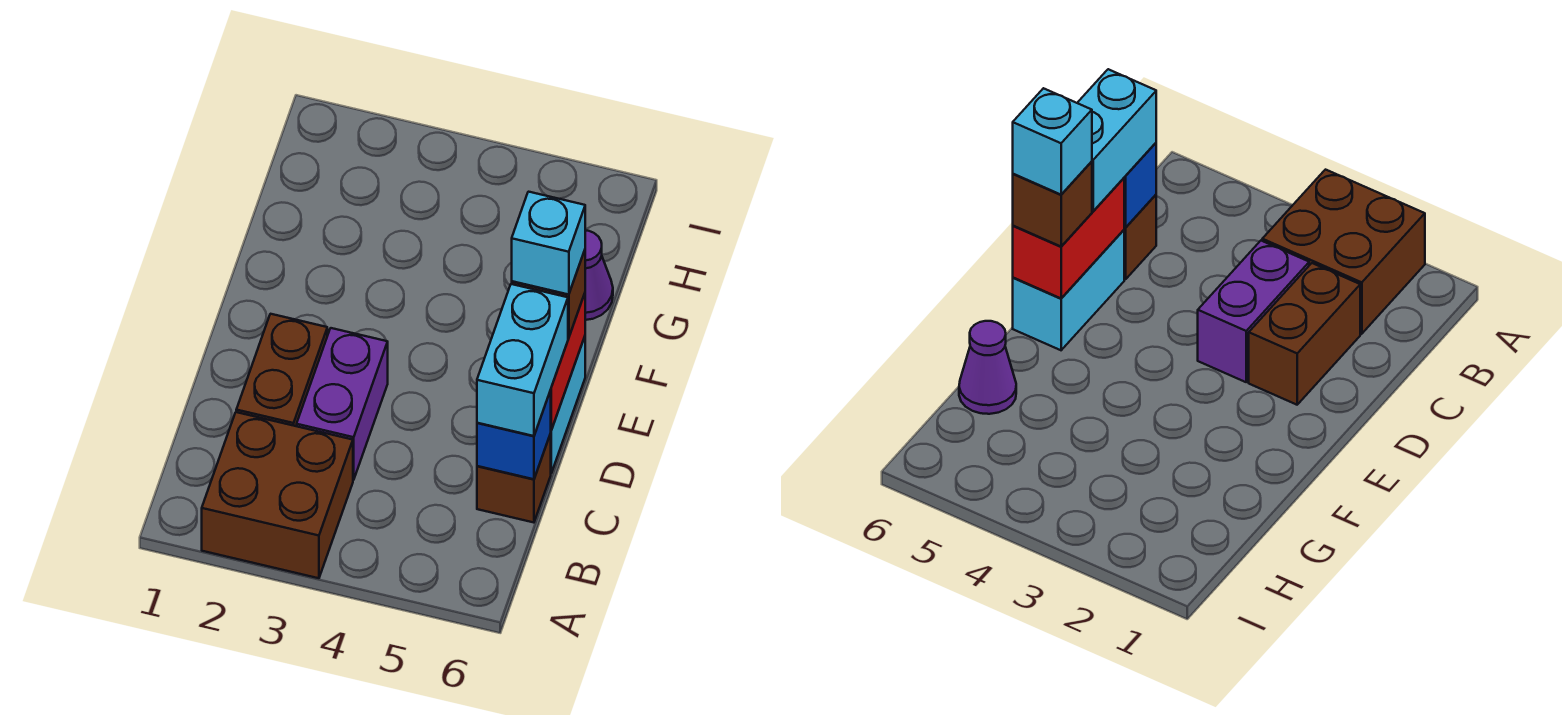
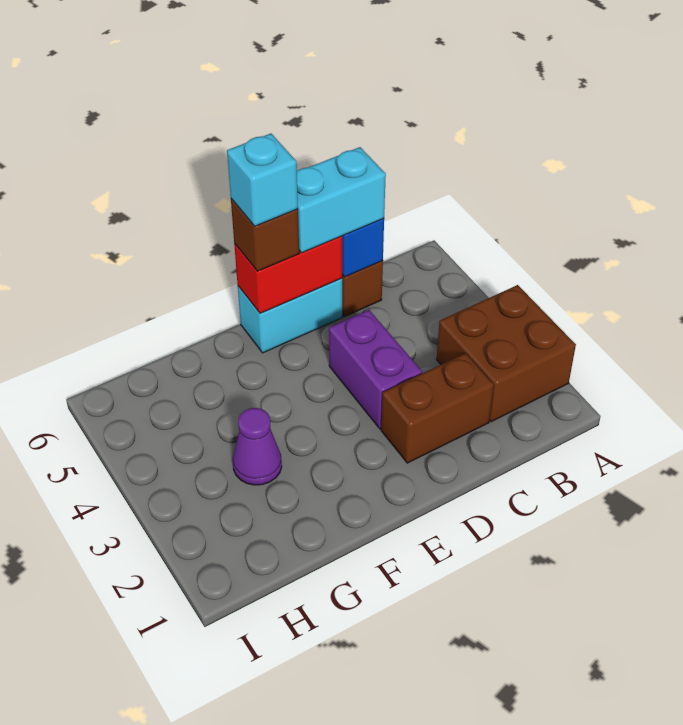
purple brick C3:D3 level 1 -> purple brick D3:D4 level 1
purple cone G6 level 1 -> purple cone G3 level 1

